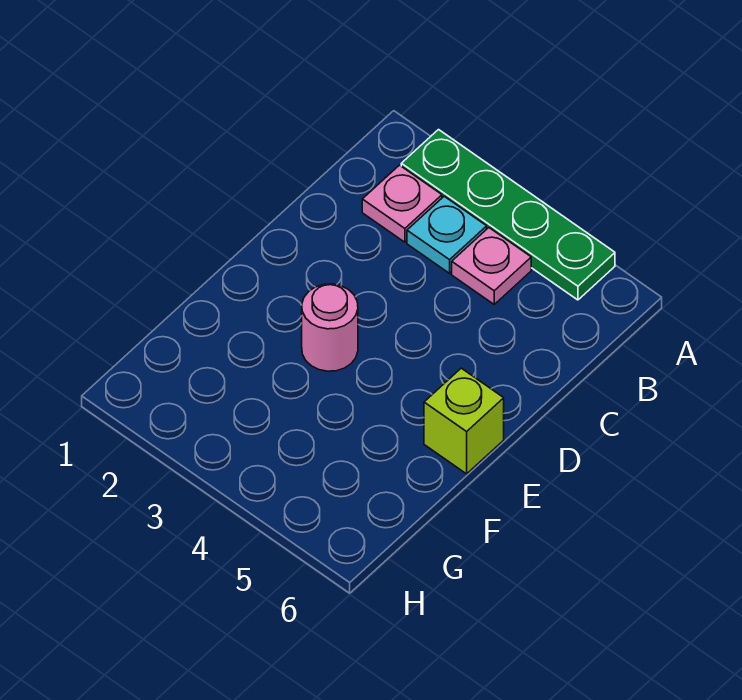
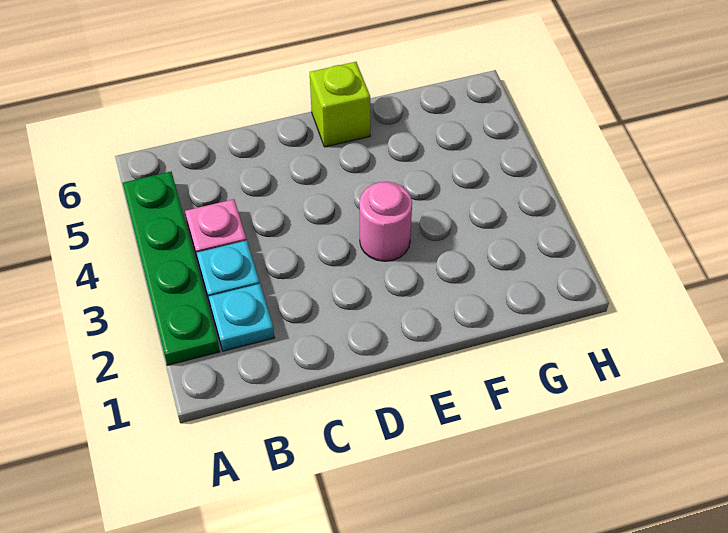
pink plate B2 level 1 -> cyan plate B2 level 1

